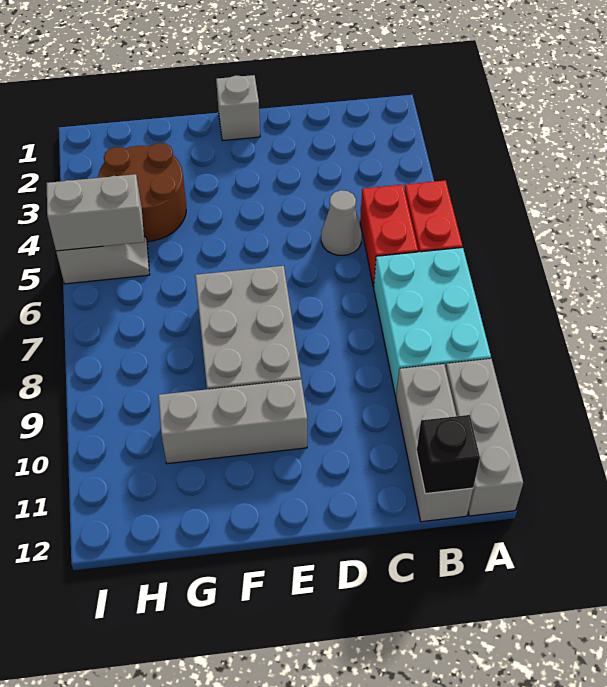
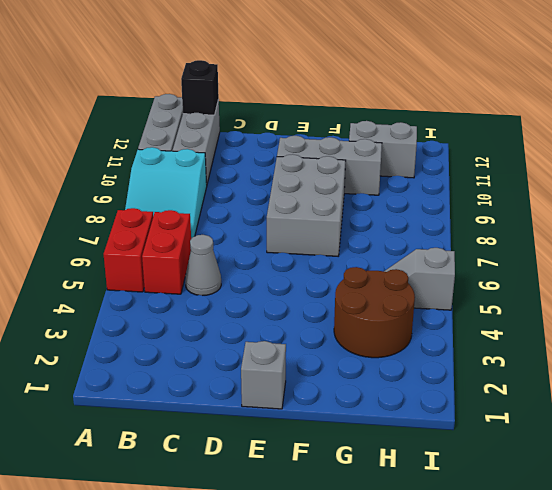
cyan brick A7:B9 level 1 -> cyan slope A7:B9 level 1 top 9
grey brick H5:I5 level 2 -> grey brick G11:H11 level 1

